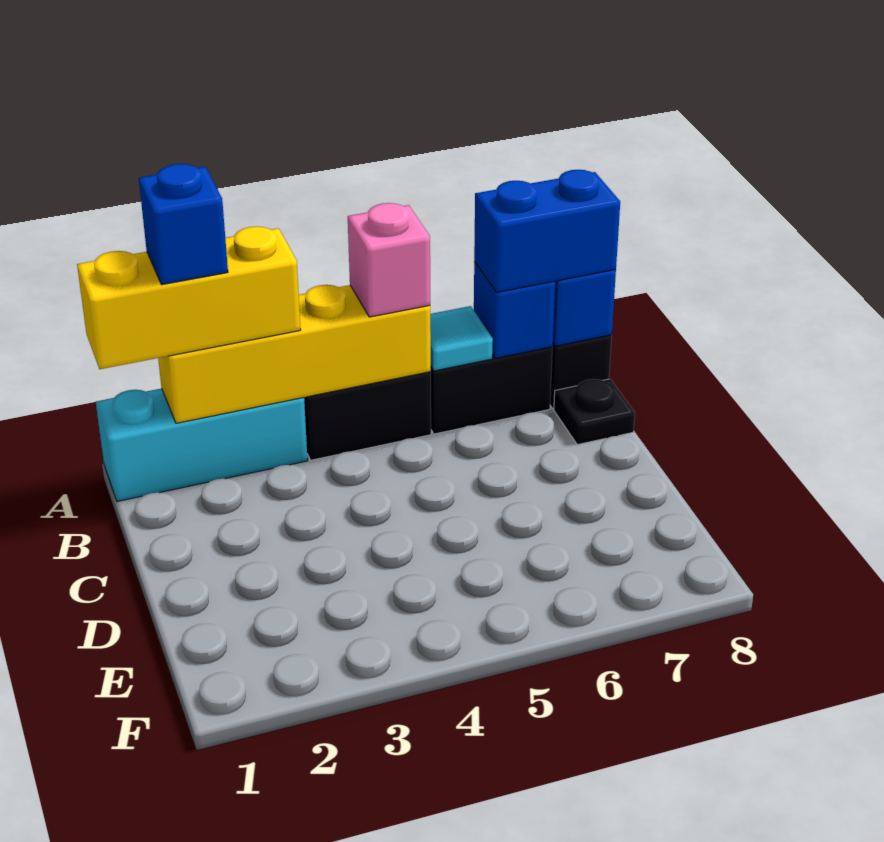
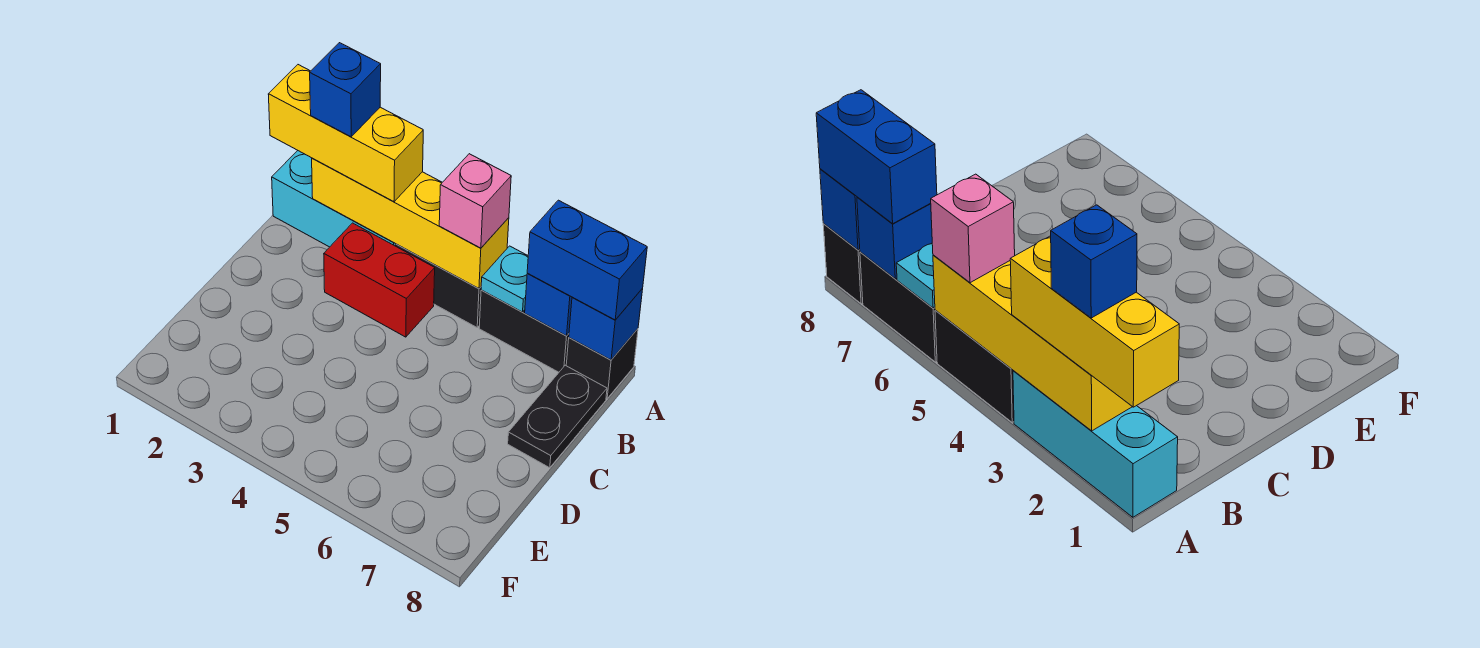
cyan tile A6 level 2 -> cyan plate A6 level 2
none -> red brick B3:B4 level 1
black plate B8 level 1 -> black plate B8:C8 level 1

